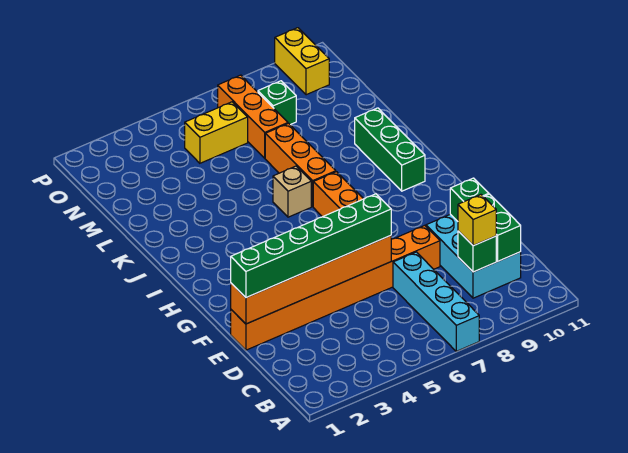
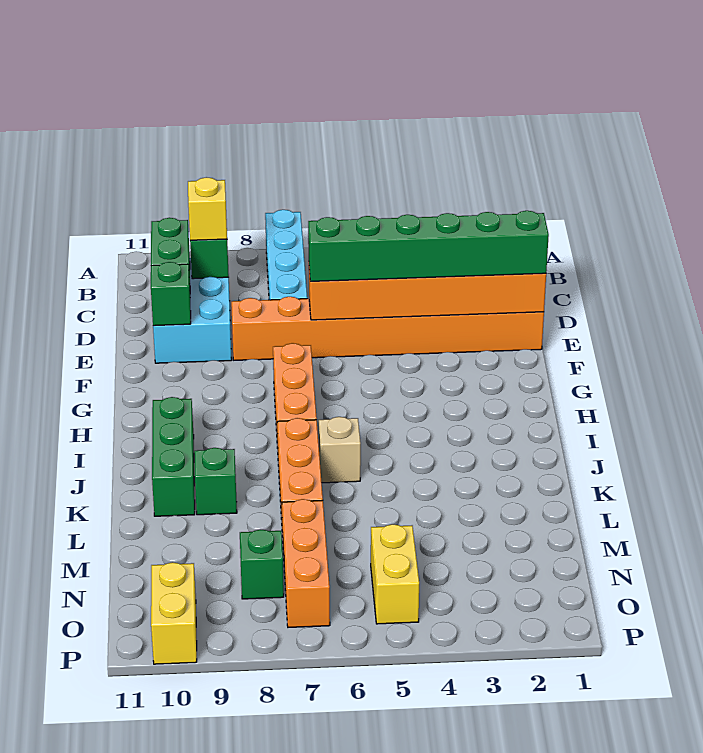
none -> green brick K9 level 1
yellow brick N5:N6 level 1 -> yellow brick N5:O5 level 1

